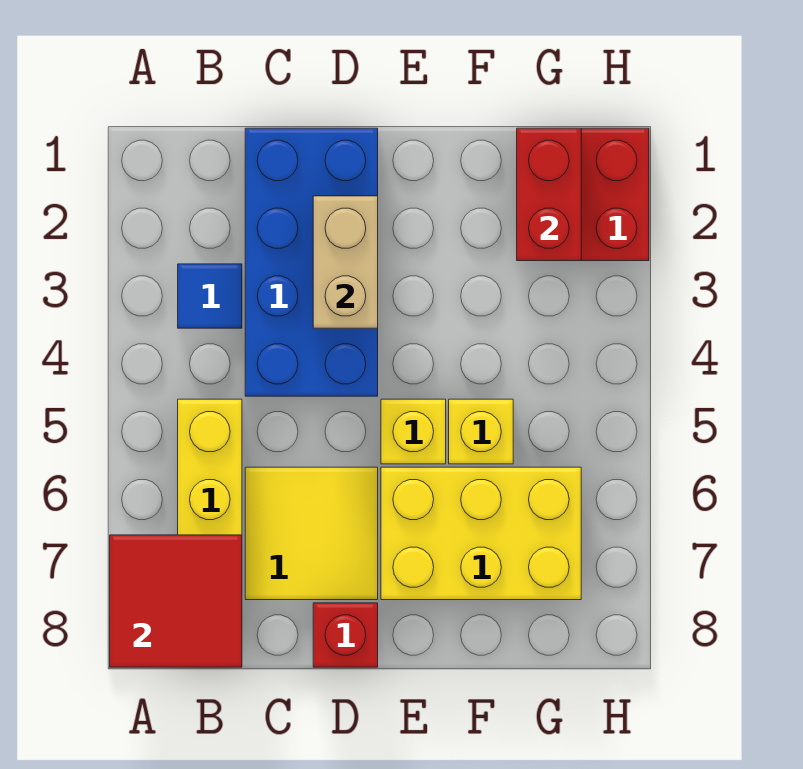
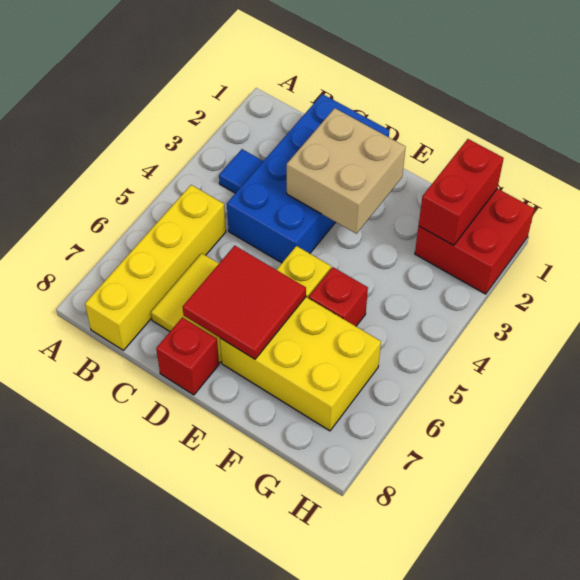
red tile A7:B8 level 2 -> red tile D6:E7 level 2
tan brick D2:D3 level 2 -> tan brick D2:E3 level 2
yellow brick F5 level 1 -> red brick F5 level 1

